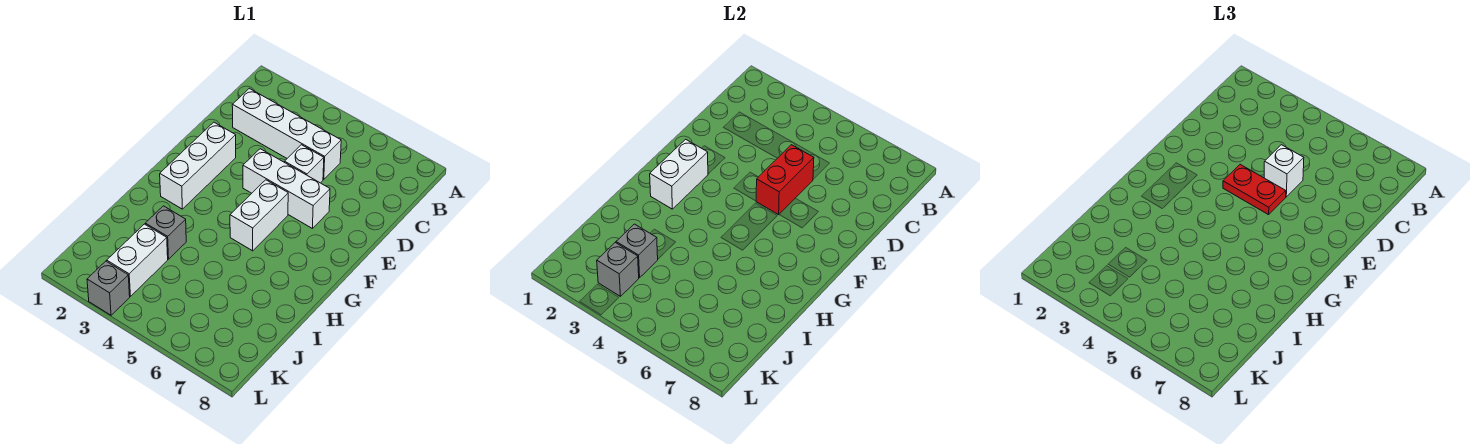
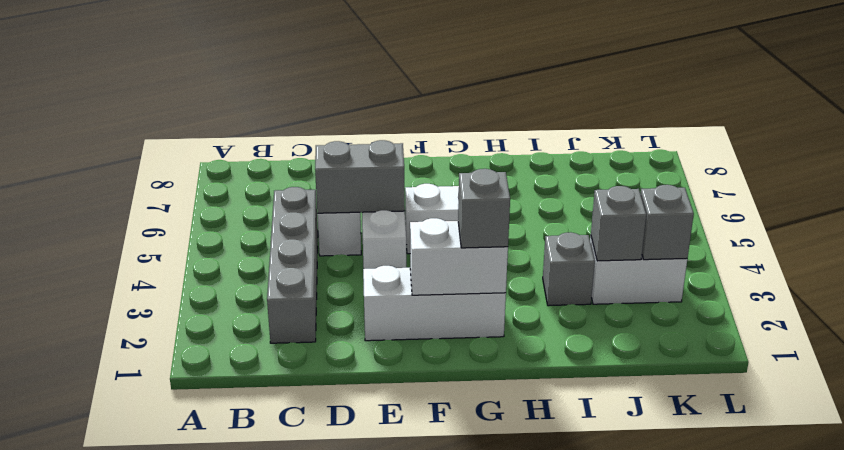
white brick C2:C5 level 1 -> grey brick C2:C5 level 1
red brick D5:E5 level 2 -> grey brick D5:E5 level 2
white brick D5 level 3 -> none
red plate E4:E5 level 3 -> none
grey brick L3 level 1 -> grey brick G2 level 3

